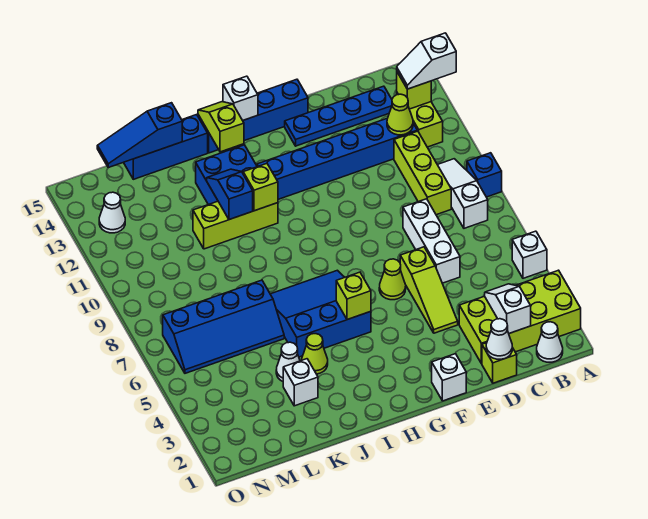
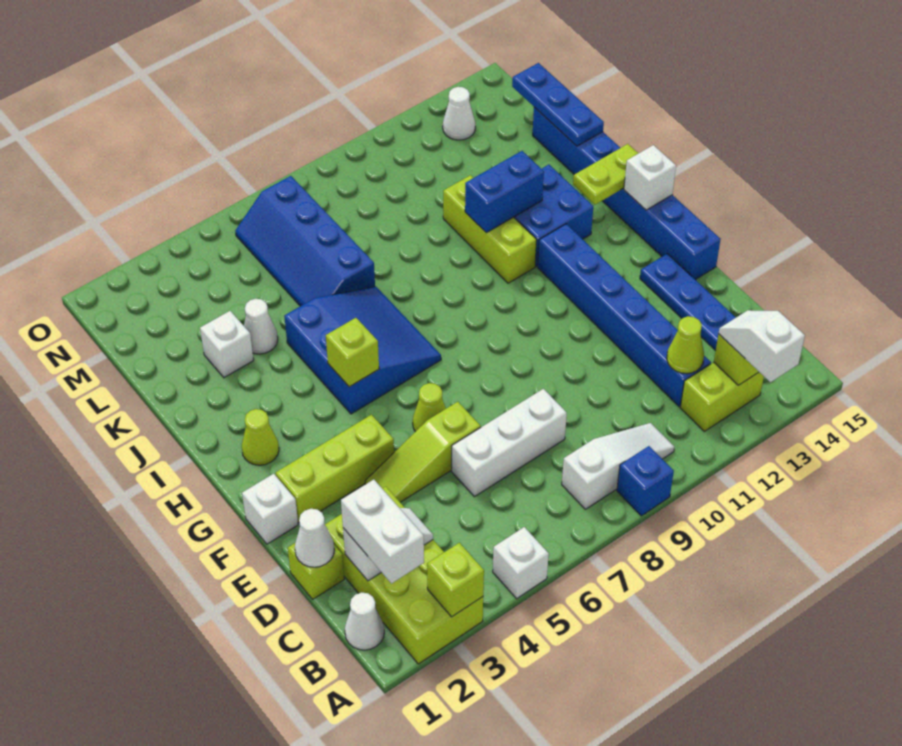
none -> white brick B2:C2 level 3
lime brick C9:C11 level 1 -> lime brick F2:F4 level 1
lime brick I11 level 2 -> lime brick A3 level 2
lime slope I14:I15 level 2 top 14 -> lime plate I14:I15 level 2
lime cone J4 level 1 -> lime cone H2 level 1
blue slope J11:J12 level 2 top 11 -> blue brick J11:J12 level 2
blue slope K15:M15 level 2 top K -> blue plate K15:M15 level 2

